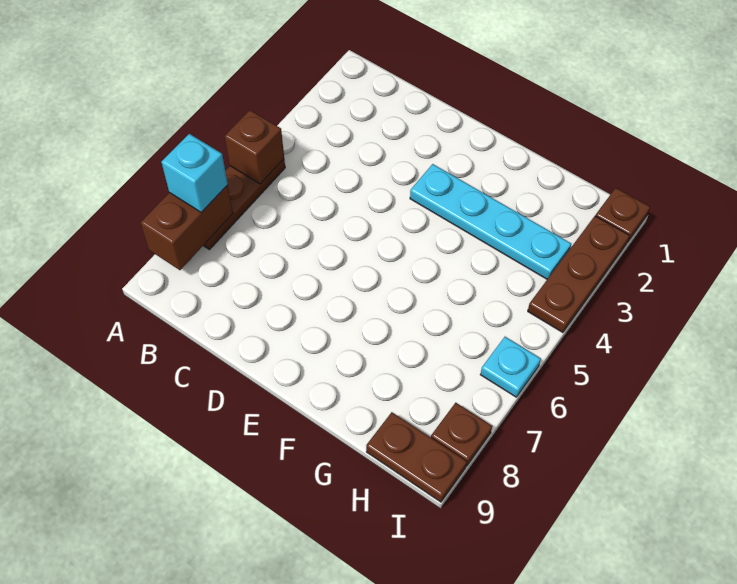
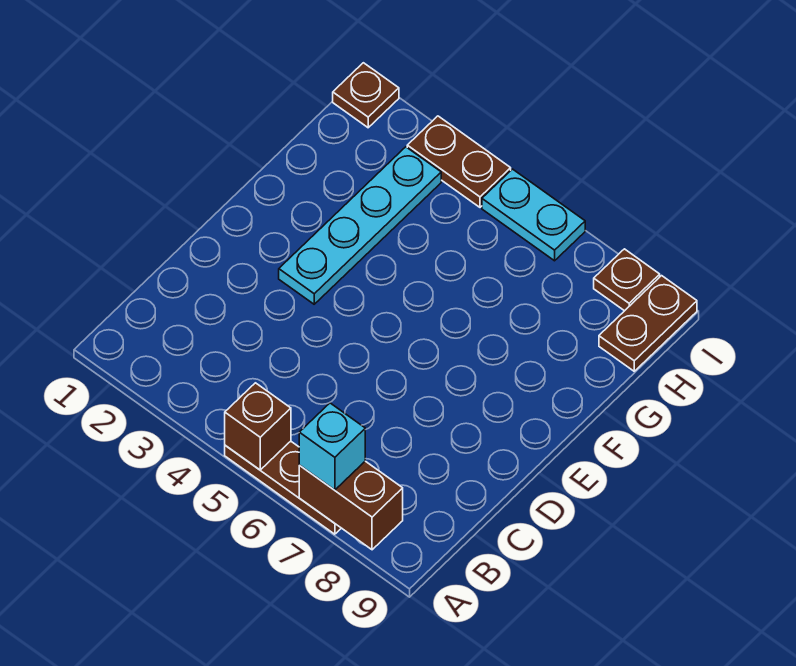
brown plate I2:I4 level 1 -> brown plate I3:I4 level 1
cyan plate I6 level 1 -> cyan plate I5:I6 level 1

